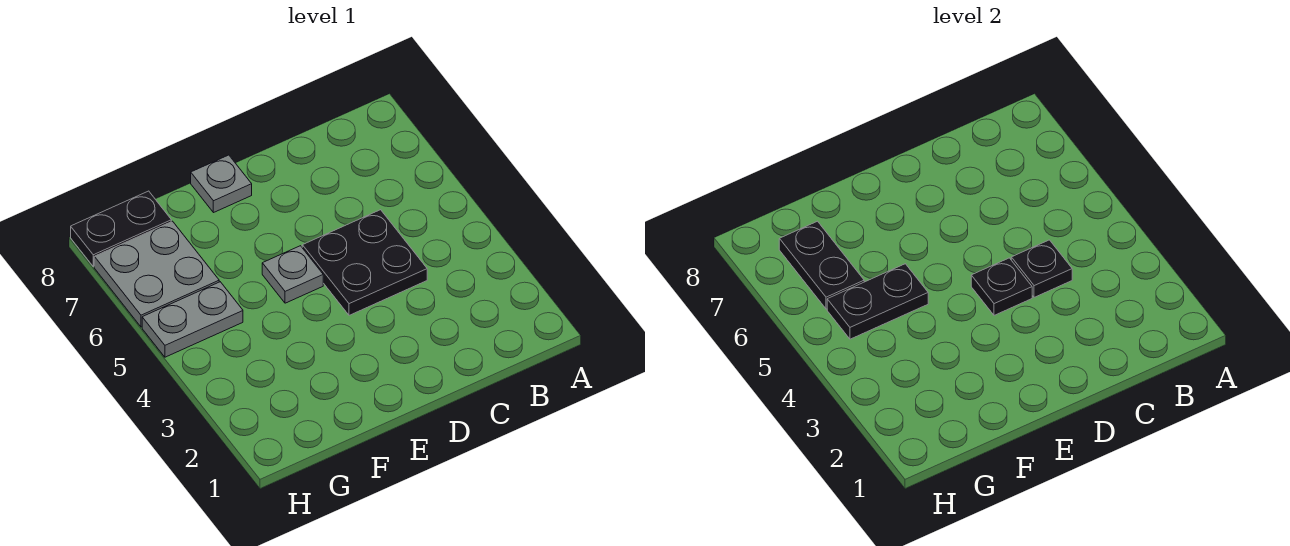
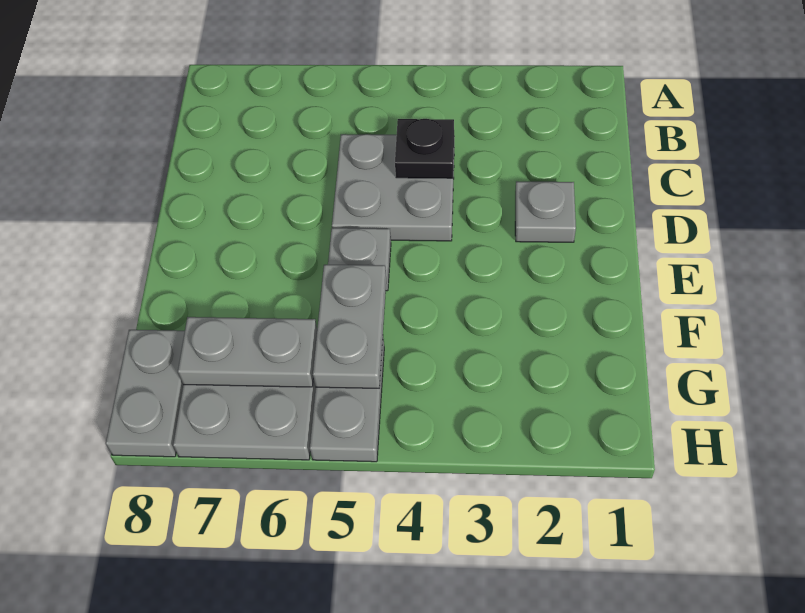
black plate C4:D5 level 1 -> grey plate C4:D5 level 1
black plate D4 level 2 -> none
grey plate E8 level 1 -> grey plate D2 level 1
black plate F5:G5 level 2 -> grey plate F5:G5 level 2
black plate G6:G7 level 2 -> grey plate G6:G7 level 2
black plate G8:H8 level 1 -> grey plate G8:H8 level 1

